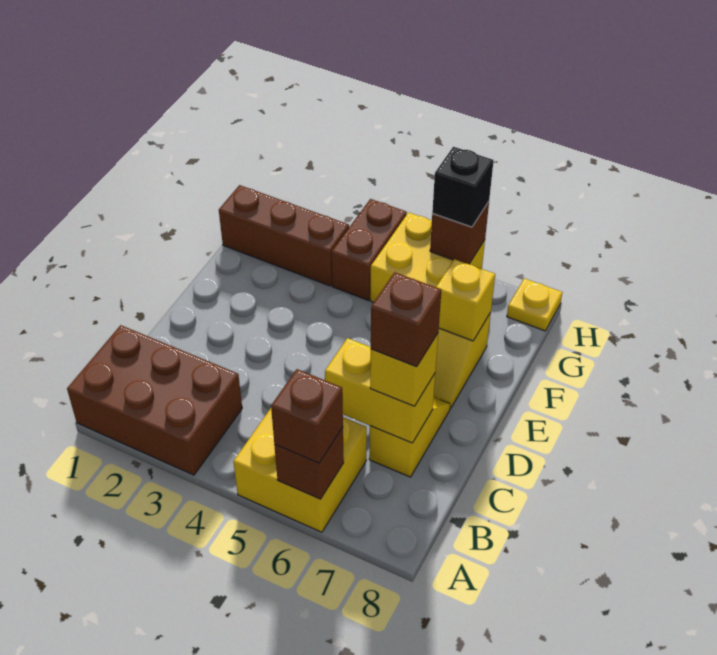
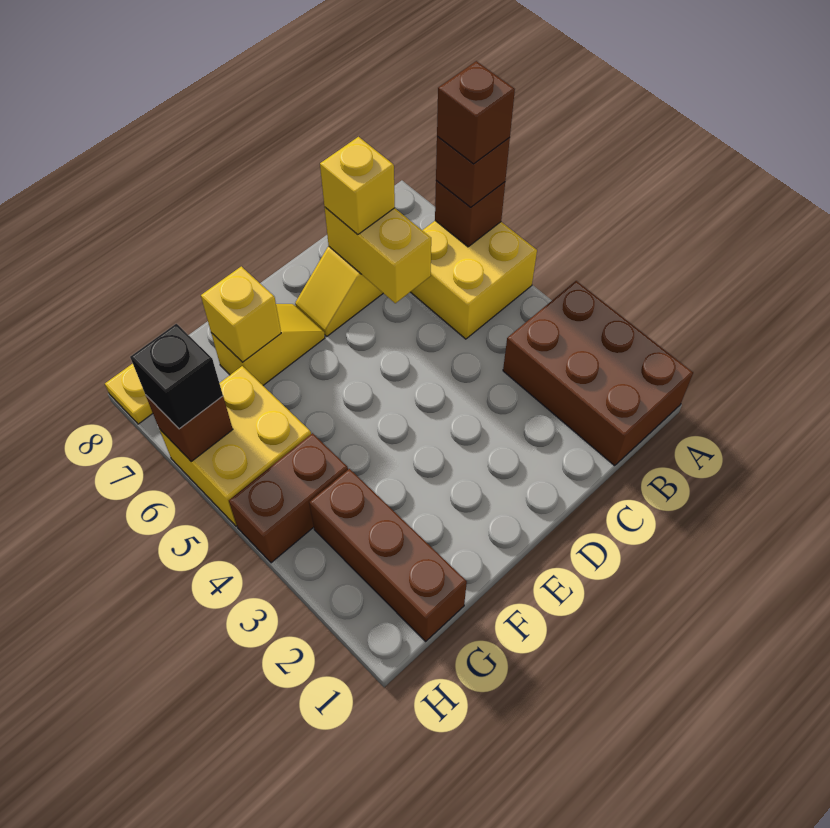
brown brick C7 level 4 -> brown brick A6 level 4

